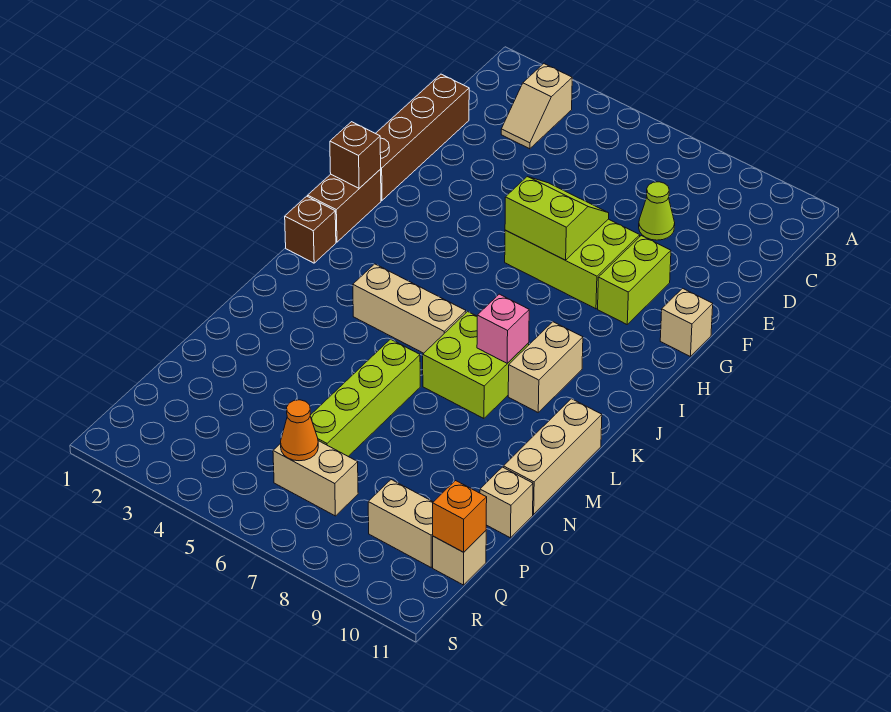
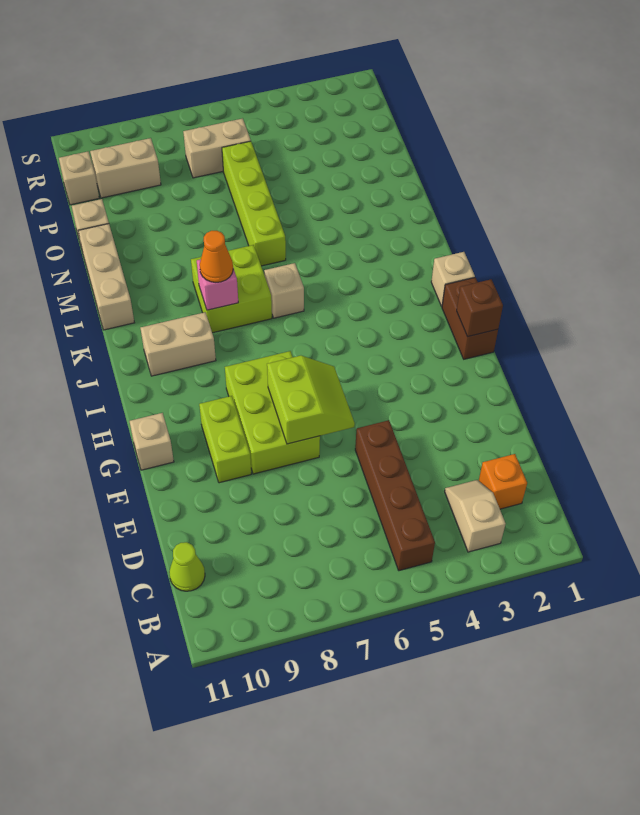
brown brick D1:G1 level 1 -> brown brick B5:E5 level 1
lime cone D8 level 1 -> lime cone C11 level 1
lime brick F6:G8 level 1 -> lime brick F7:H8 level 1
lime slope F6:G7 level 2 top G -> lime slope F6:G7 level 2 top 7
brown brick J1 level 1 -> tan brick J1 level 1
tan brick J9:K9 level 1 -> tan brick J9:J10 level 1
tan brick K4:K6 level 1 -> tan brick K6 level 1
orange cone Q6 level 2 -> orange cone K8 level 3
orange brick Q11 level 2 -> orange brick C2 level 1

